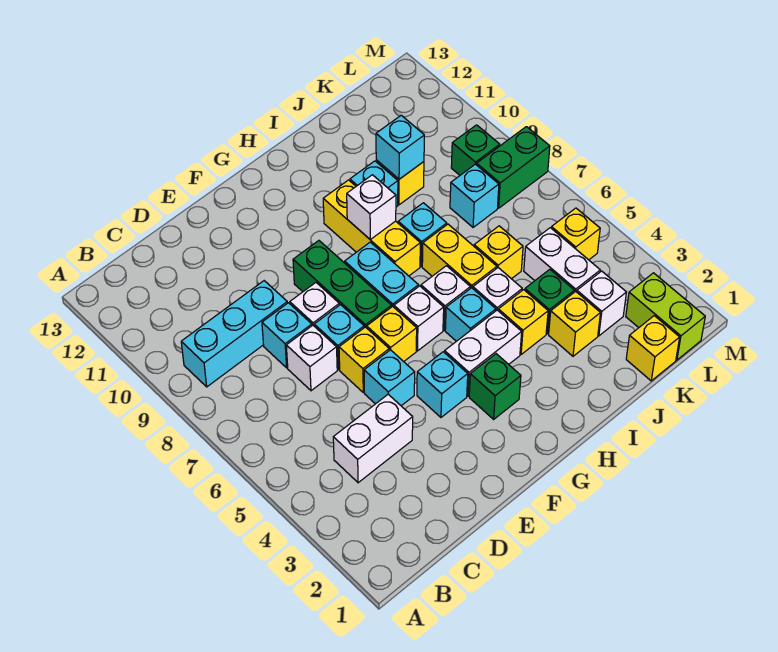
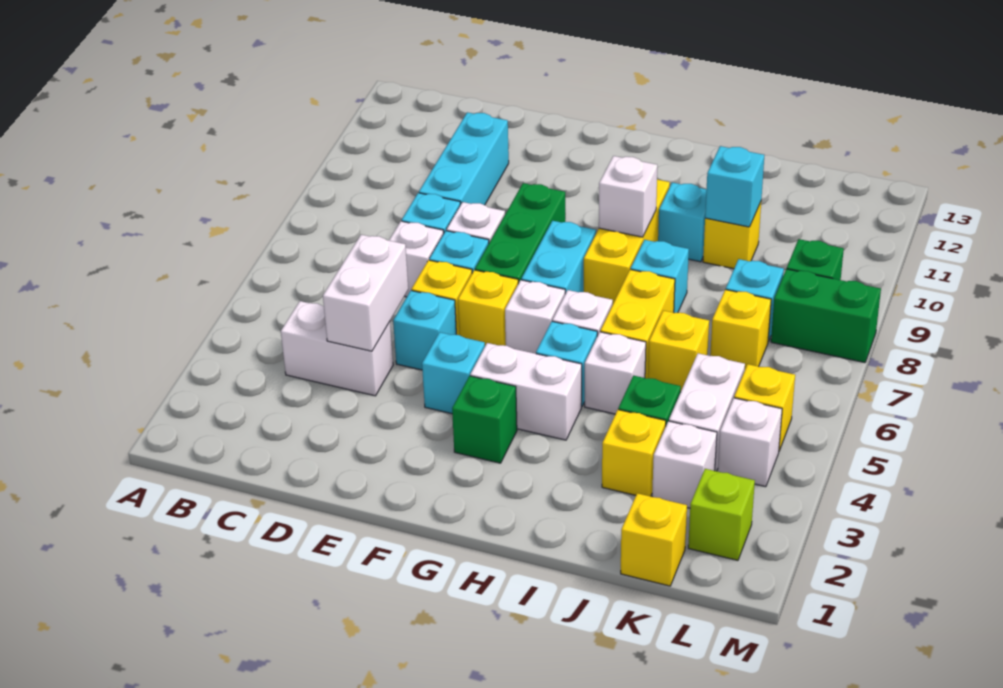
cyan brick B9:D9 level 1 -> cyan brick D9:D11 level 1
none -> white brick D4:D5 level 2
yellow brick I4 level 1 -> yellow brick K7 level 1
lime brick L1:L2 level 1 -> lime brick L2 level 1
none -> white brick L4 level 1

